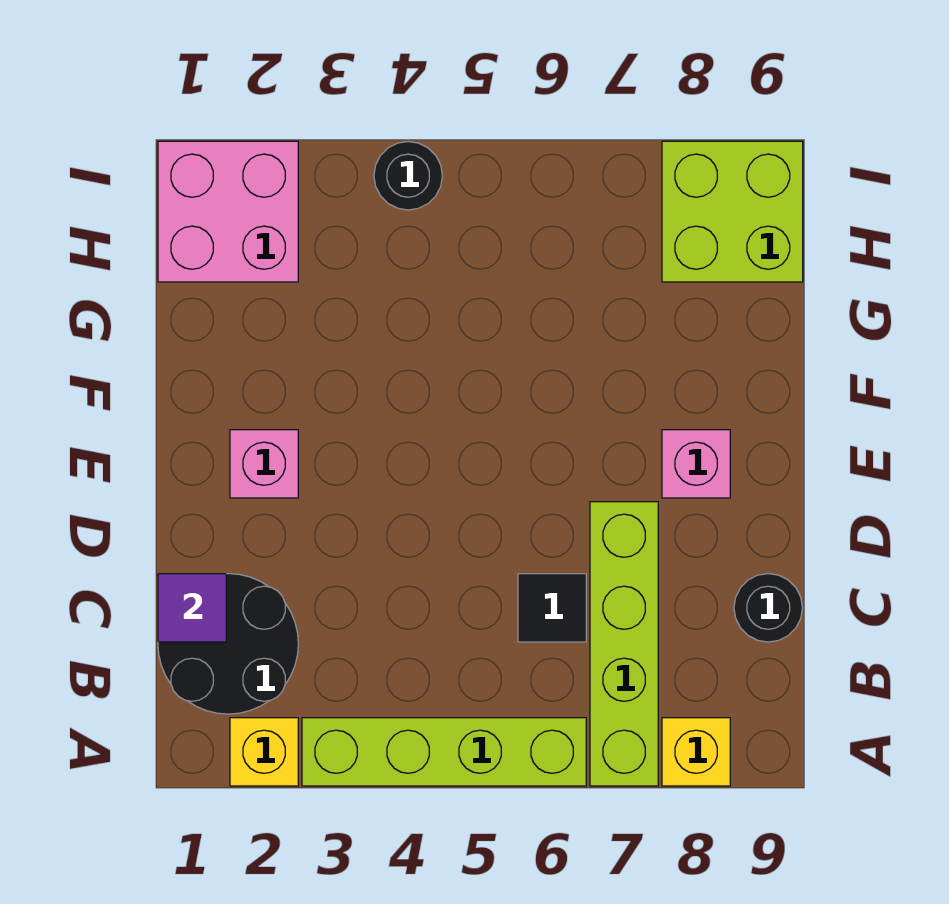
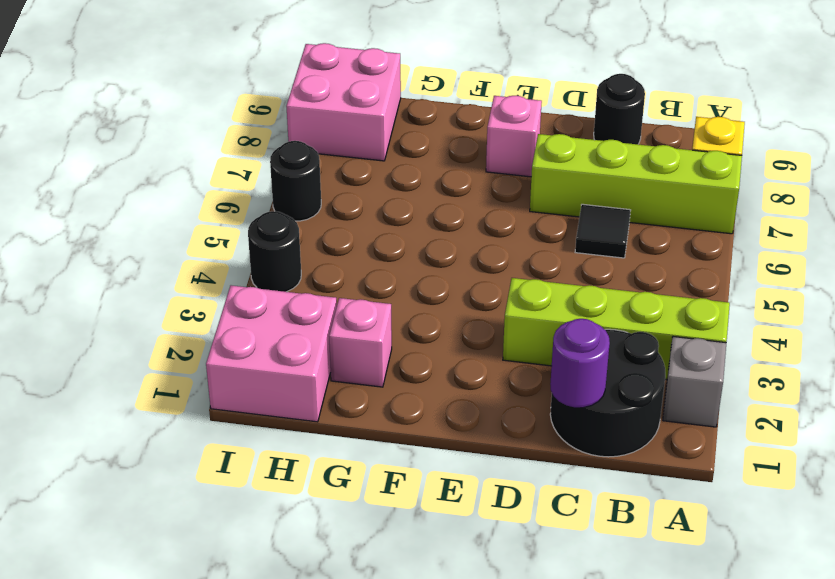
yellow brick A2 level 1 -> grey brick A2 level 1
lime brick A3:A6 level 1 -> lime brick A3:D3 level 1
purple tile C1 level 2 -> purple round brick C1 level 2
pink brick E2 level 1 -> pink brick G2 level 1
lime brick H8:I9 level 1 -> pink brick H8:I9 level 1
none -> black round brick I6 level 1

